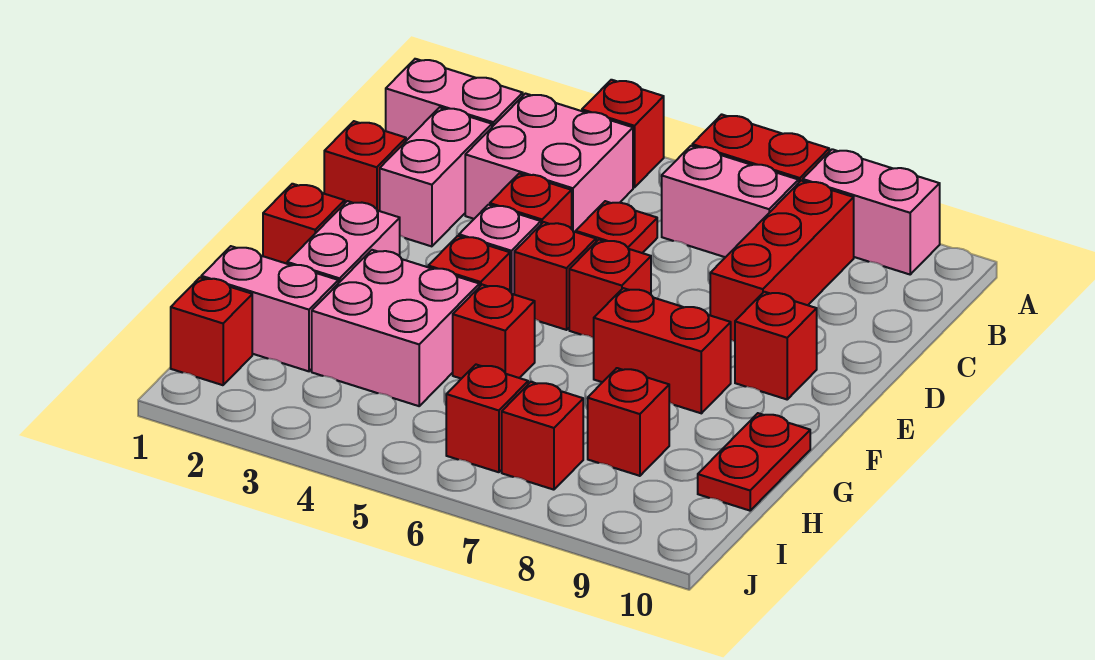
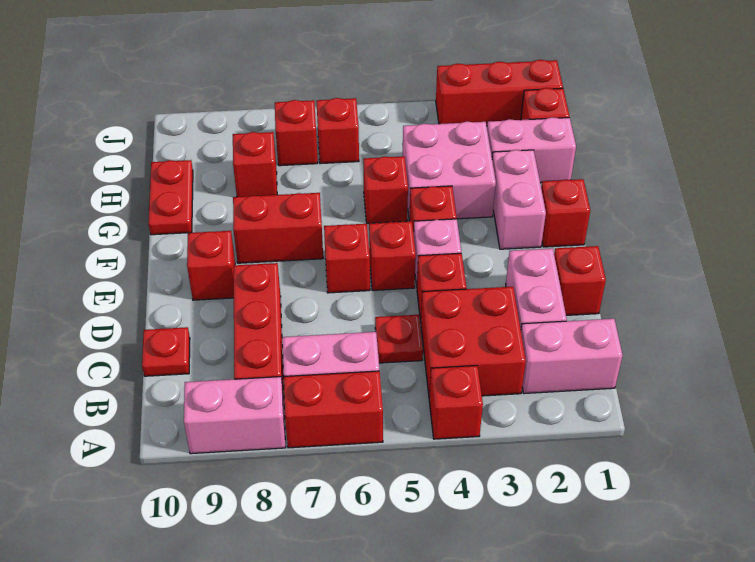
pink brick B3:C4 level 1 -> red brick B3:C4 level 1
none -> red plate C10 level 1
none -> red brick J1:J3 level 1

